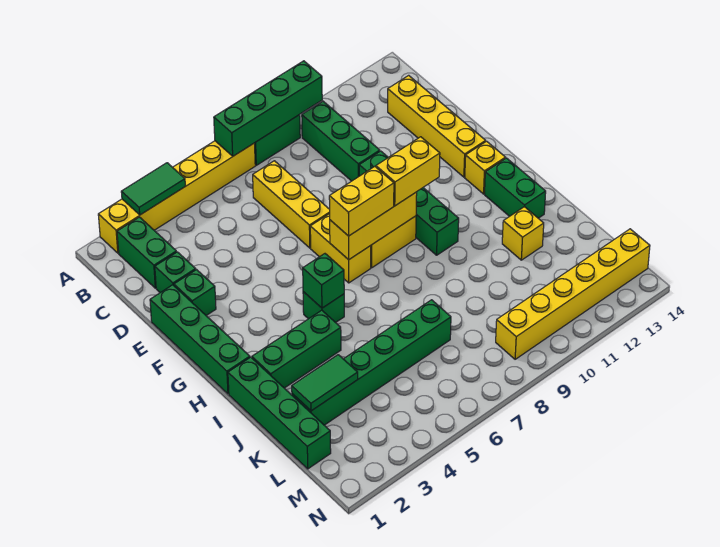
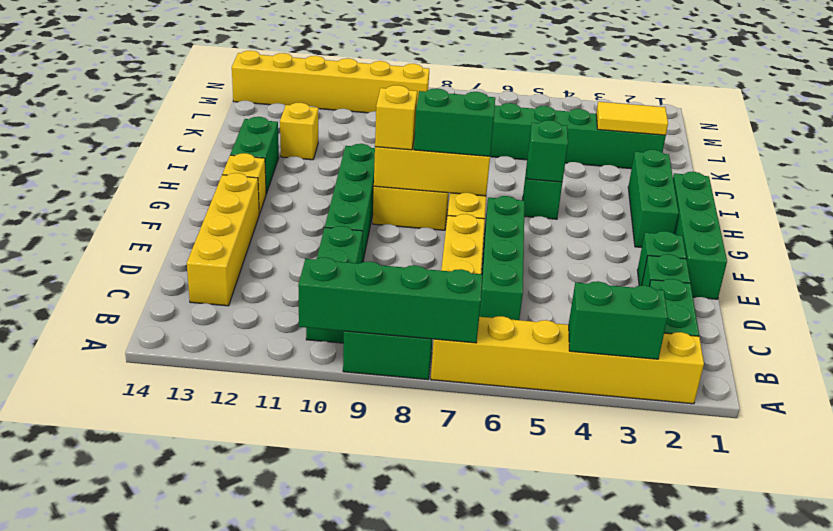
green tile A3:A4 level 2 -> green brick A3:A4 level 2
yellow brick G7:G8 level 3 -> green brick G7:G8 level 3
yellow brick G9:G10 level 3 -> yellow brick G9 level 3
green brick I1:L1 level 1 -> green brick C6:F6 level 1
green brick I2:I4 level 1 -> green brick G2:I2 level 1
green tile K2:K3 level 2 -> yellow tile K2:K3 level 2

